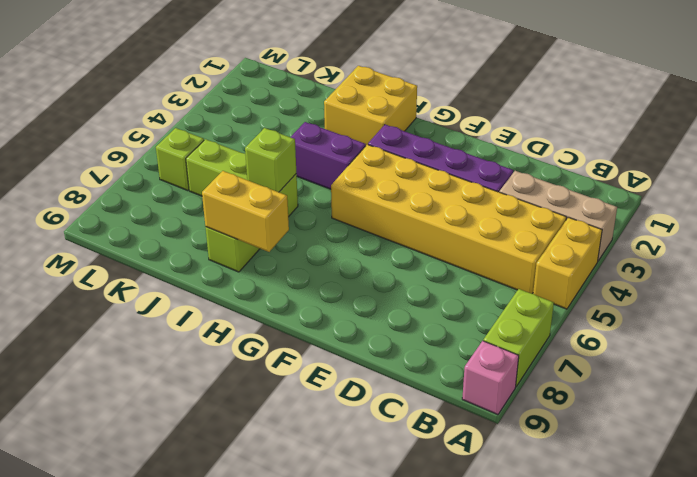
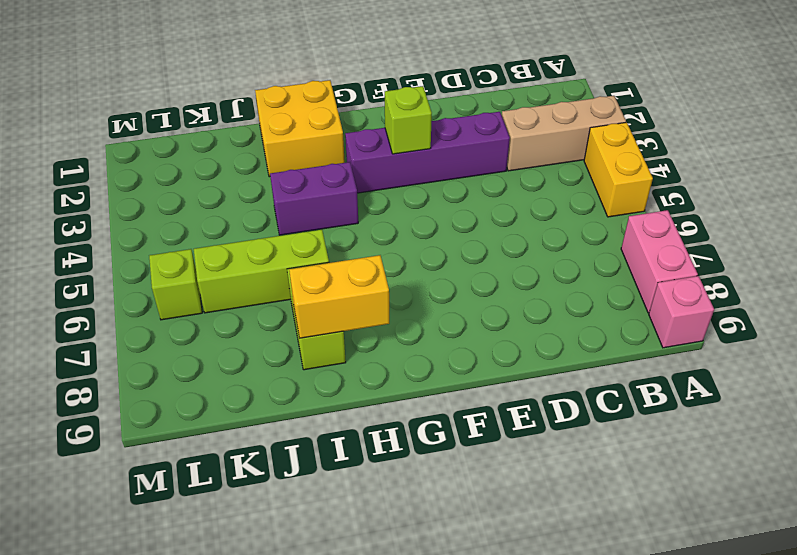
lime brick A7:A8 level 1 -> pink brick A7:A8 level 1
yellow brick B4:G5 level 1 -> none
lime brick I6 level 2 -> lime brick F3 level 2

